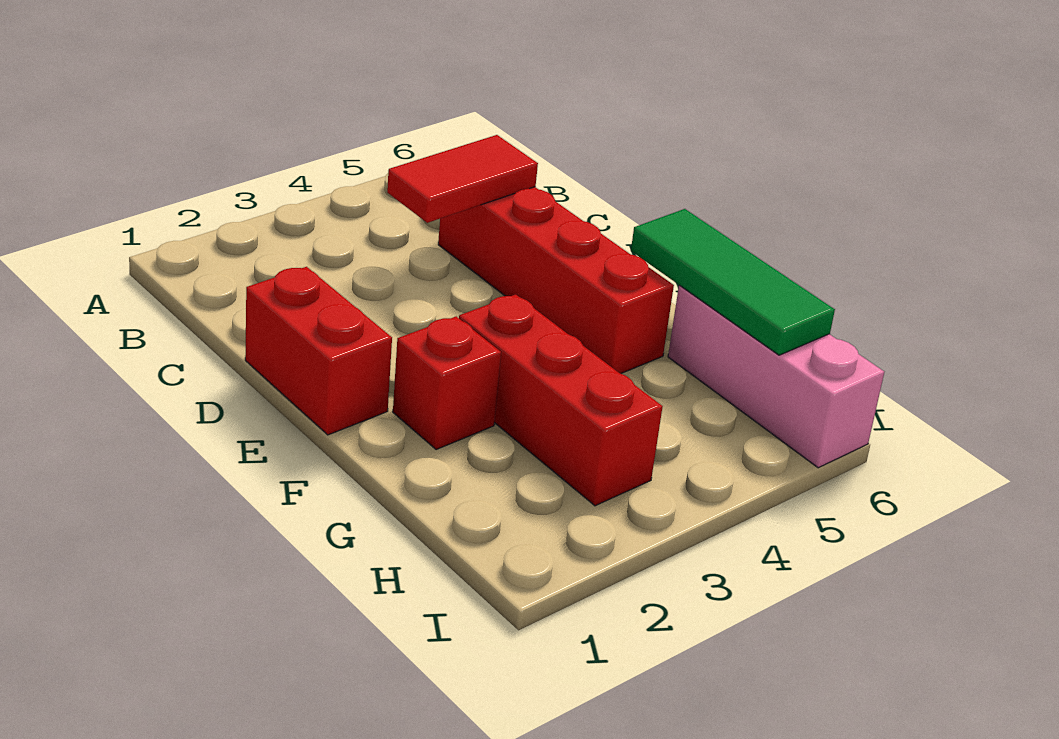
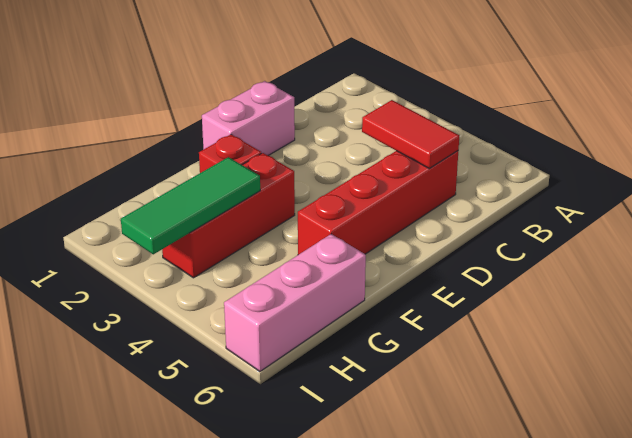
red brick D1:E1 level 1 -> pink brick D1:E1 level 1
green tile F6:H6 level 2 -> green tile G3:I3 level 2

